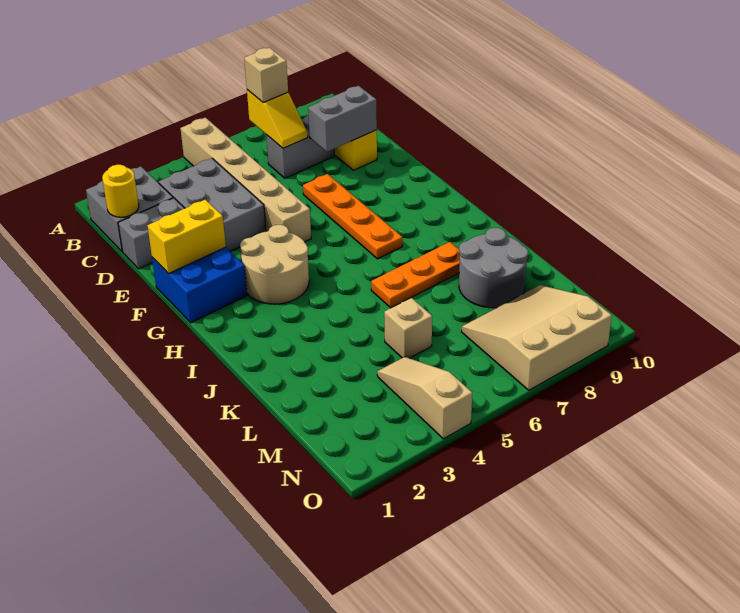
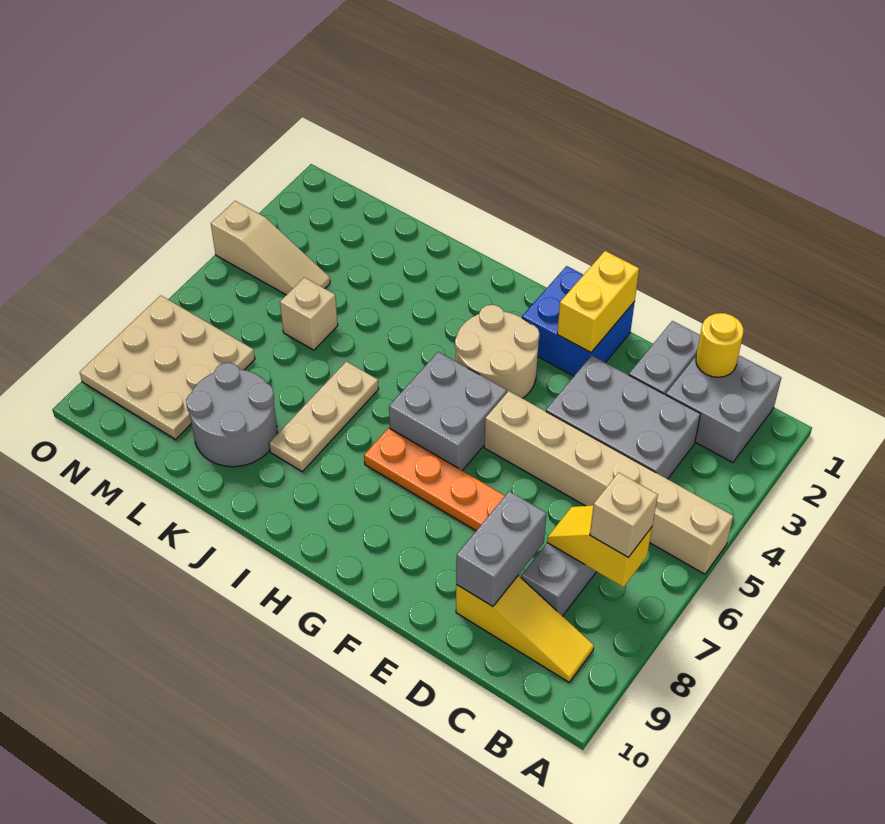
none -> grey brick G5:H6 level 1
orange plate J6:J8 level 1 -> tan plate J6:J8 level 1
tan slope M7:O9 level 1 top O -> tan plate M7:O9 level 1

